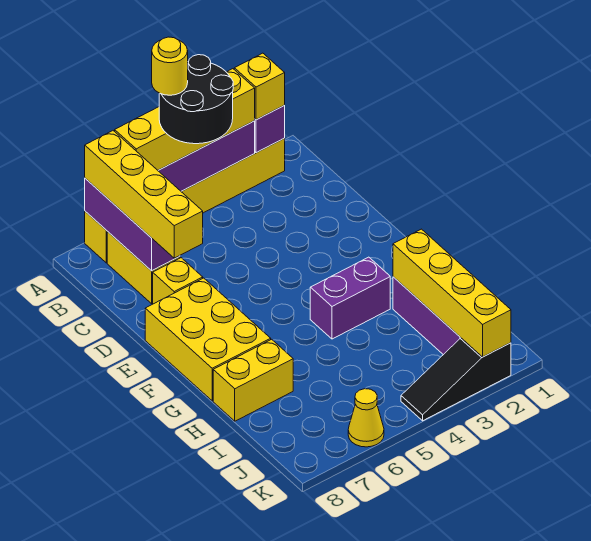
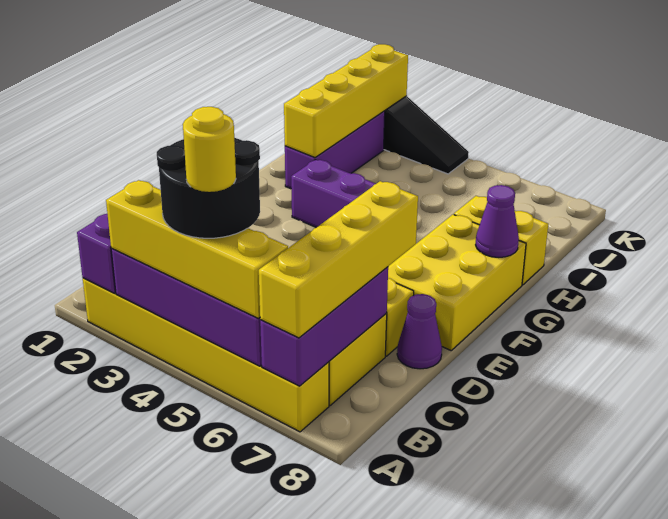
yellow brick A2 level 3 -> none
none -> purple cone D8 level 1
none -> purple cone G8 level 2
yellow cone K6 level 1 -> none

